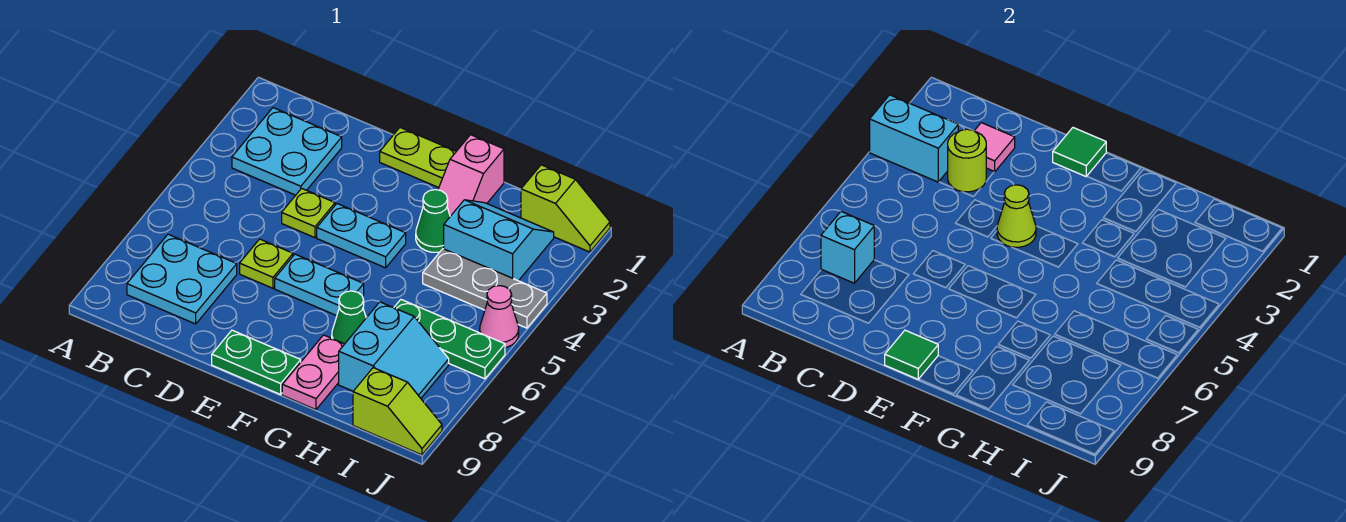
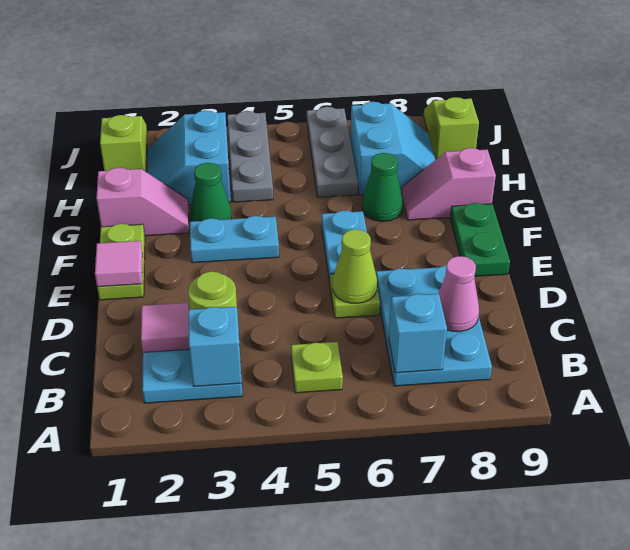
cyan brick A3:B3 level 2 -> cyan brick B3 level 2
cyan plate B7:C8 level 1 -> cyan plate B7:D8 level 1
lime plate D4 level 1 -> lime plate B5 level 1
green tile E1 level 2 -> pink tile E1 level 2
cyan plate E4:F4 level 1 -> cyan plate F3:F4 level 1
lime cone E4 level 2 -> lime cone D6 level 2
green tile E9 level 2 -> none
pink plate G8:G9 level 1 -> pink slope G8:G9 level 1 top 9
green plate H6:J6 level 1 -> grey plate H6:J6 level 1
cyan slope H7:I8 level 1 top H -> cyan slope H7:I8 level 1 top 7
pink cone J5 level 1 -> pink cone C8 level 2

